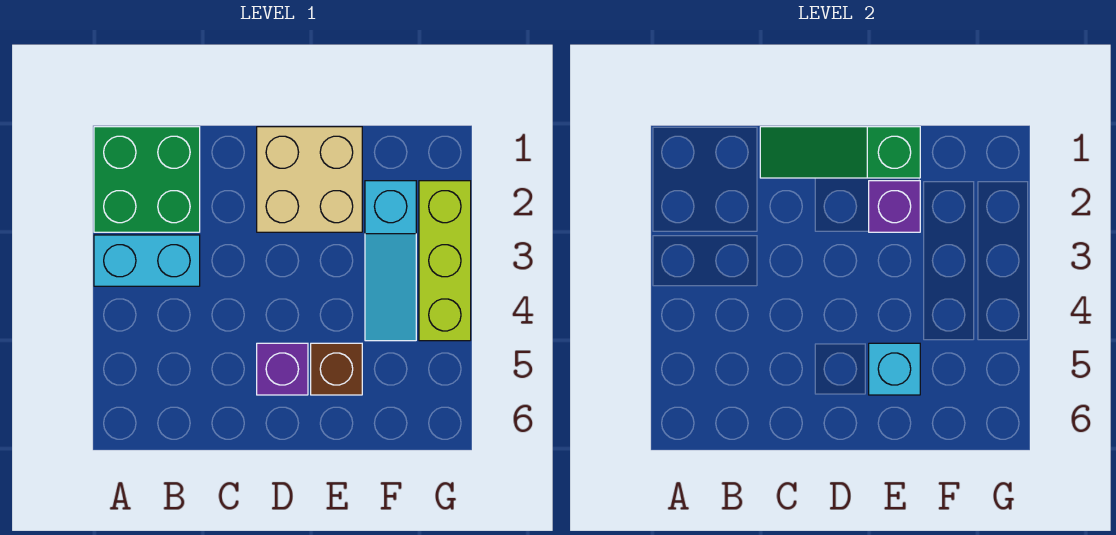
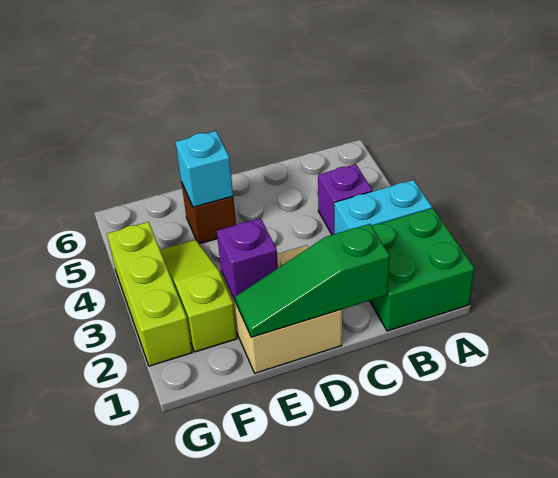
green slope C1:E1 level 2 top E -> green slope C1:E1 level 2 top C
purple brick D5 level 1 -> purple brick B4 level 1
cyan slope F2:F4 level 1 top 2 -> lime slope F2:F4 level 1 top 2

